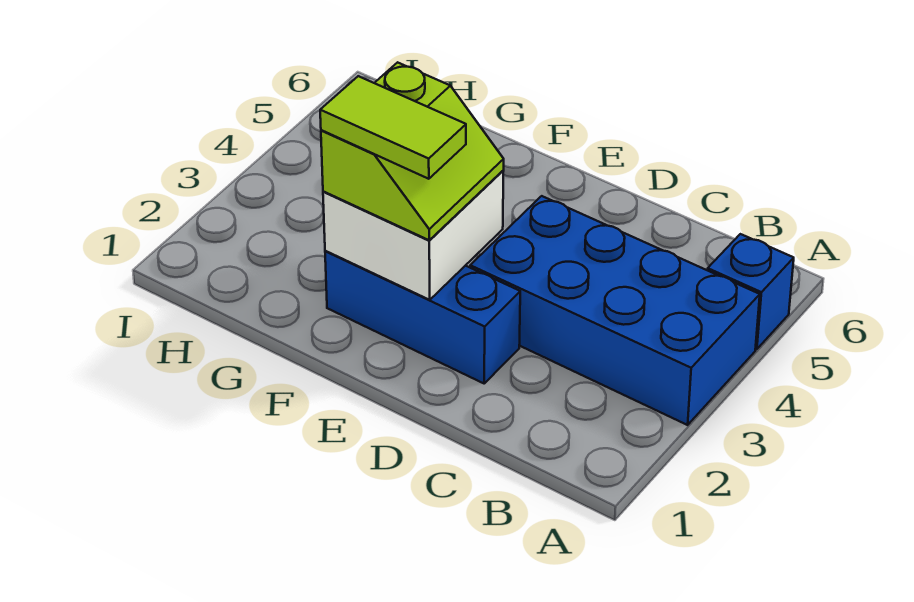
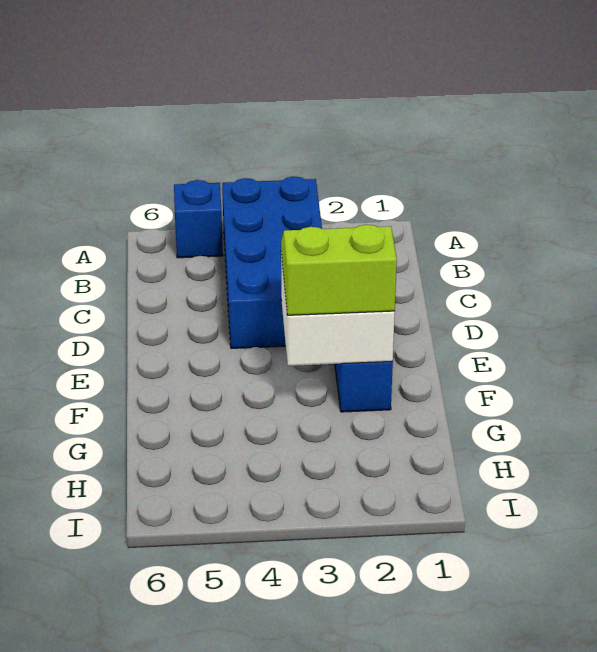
lime tile E2:F2 level 4 -> none

